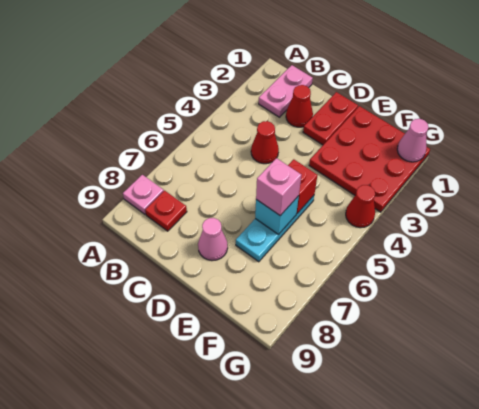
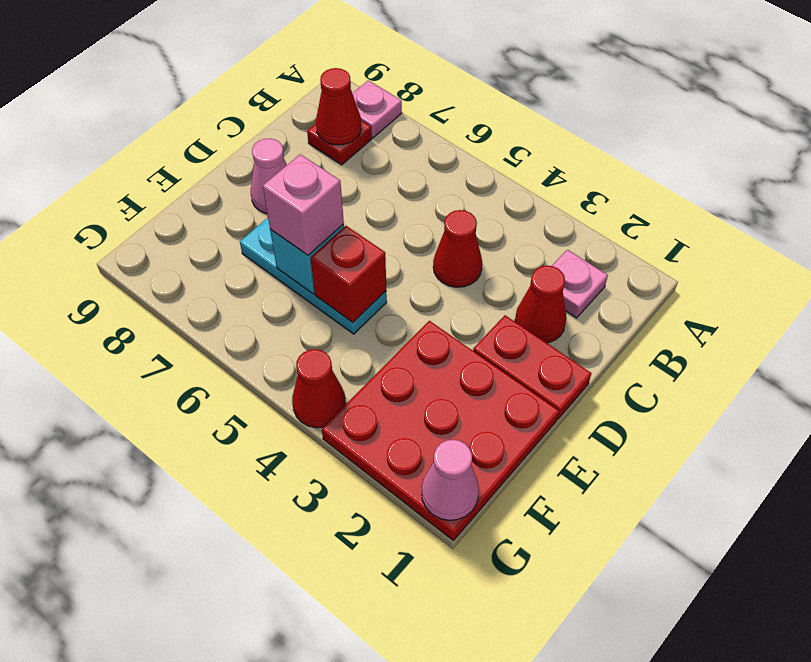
pink plate B1:B2 level 1 -> pink plate B2 level 1
none -> red cone B8 level 2

